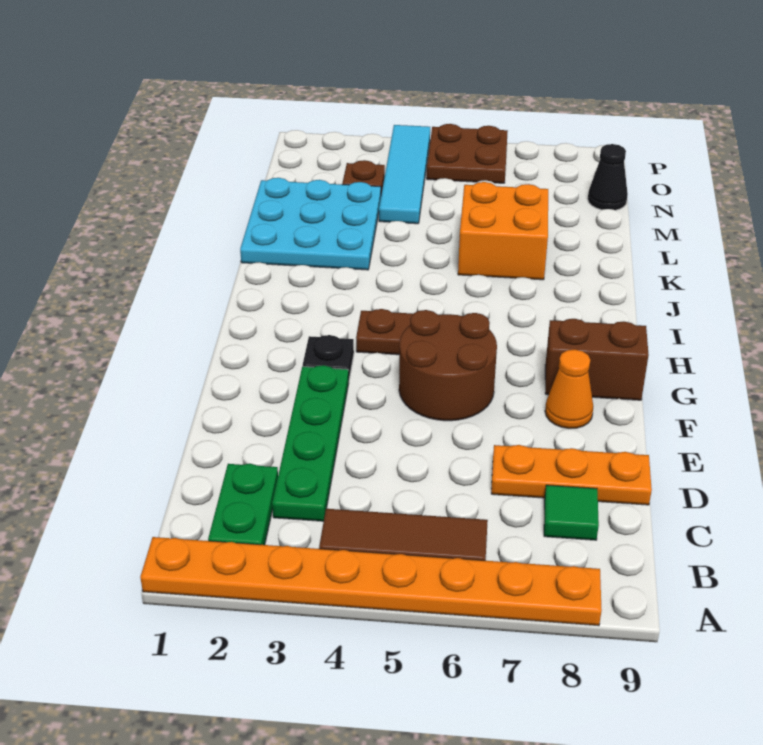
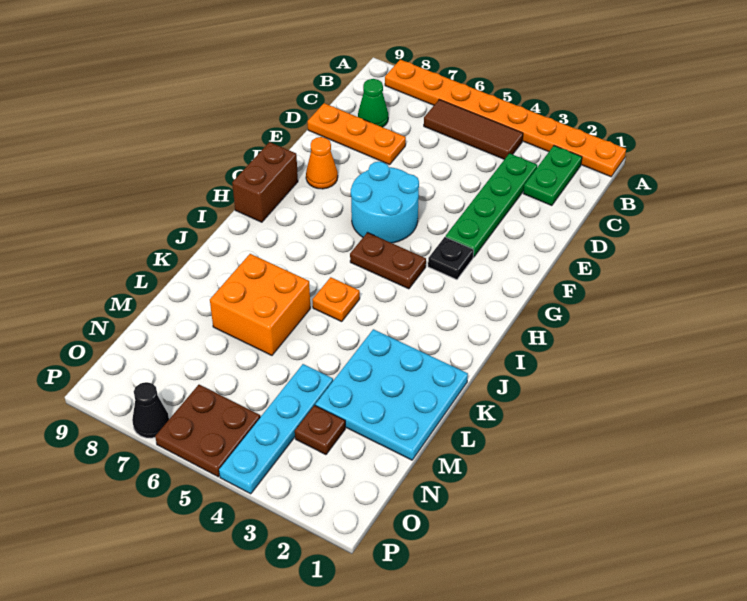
green tile C8 level 1 -> green cone C8 level 1
brown round brick F5:G6 level 1 -> cyan round brick F5:G6 level 1
brown brick G8:G9 level 1 -> brown brick G9:H9 level 1
none -> orange plate J5 level 1
cyan tile M4:P4 level 1 -> cyan plate M4:P4 level 1
black cone N9 level 1 -> black cone P7 level 1

